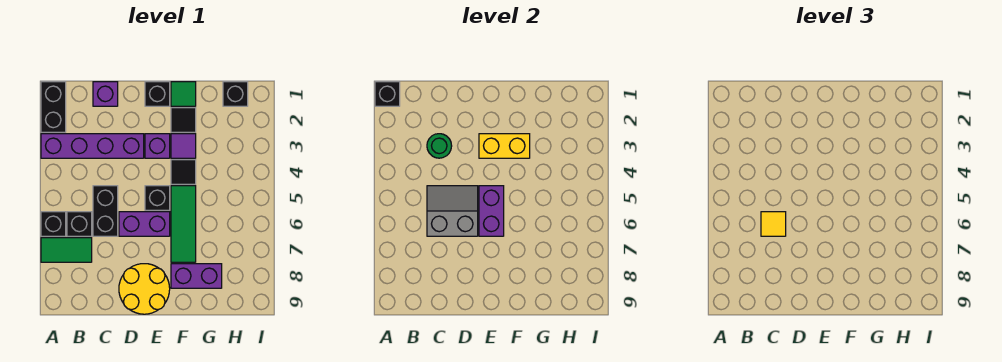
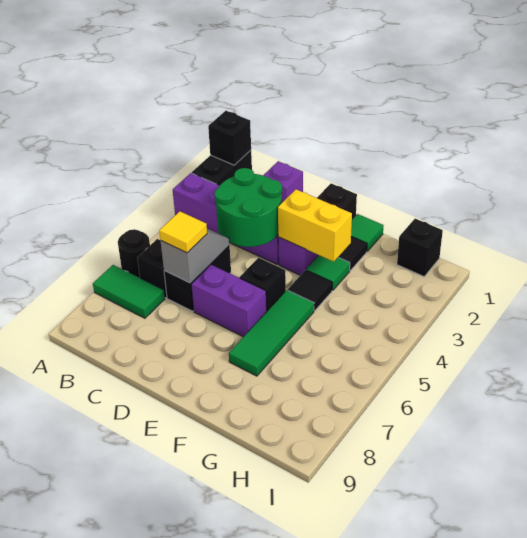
black brick A6 level 1 -> black round brick A6 level 1
green round brick C3 level 2 -> green round brick C3:D4 level 2
grey slope C5:D6 level 2 top 6 -> grey slope C5:C6 level 2 top 6
yellow round brick D8:E9 level 1 -> none
purple brick E5:E6 level 2 -> none
purple tile F3 level 1 -> green tile F3 level 1
purple brick F8:G8 level 1 -> none

